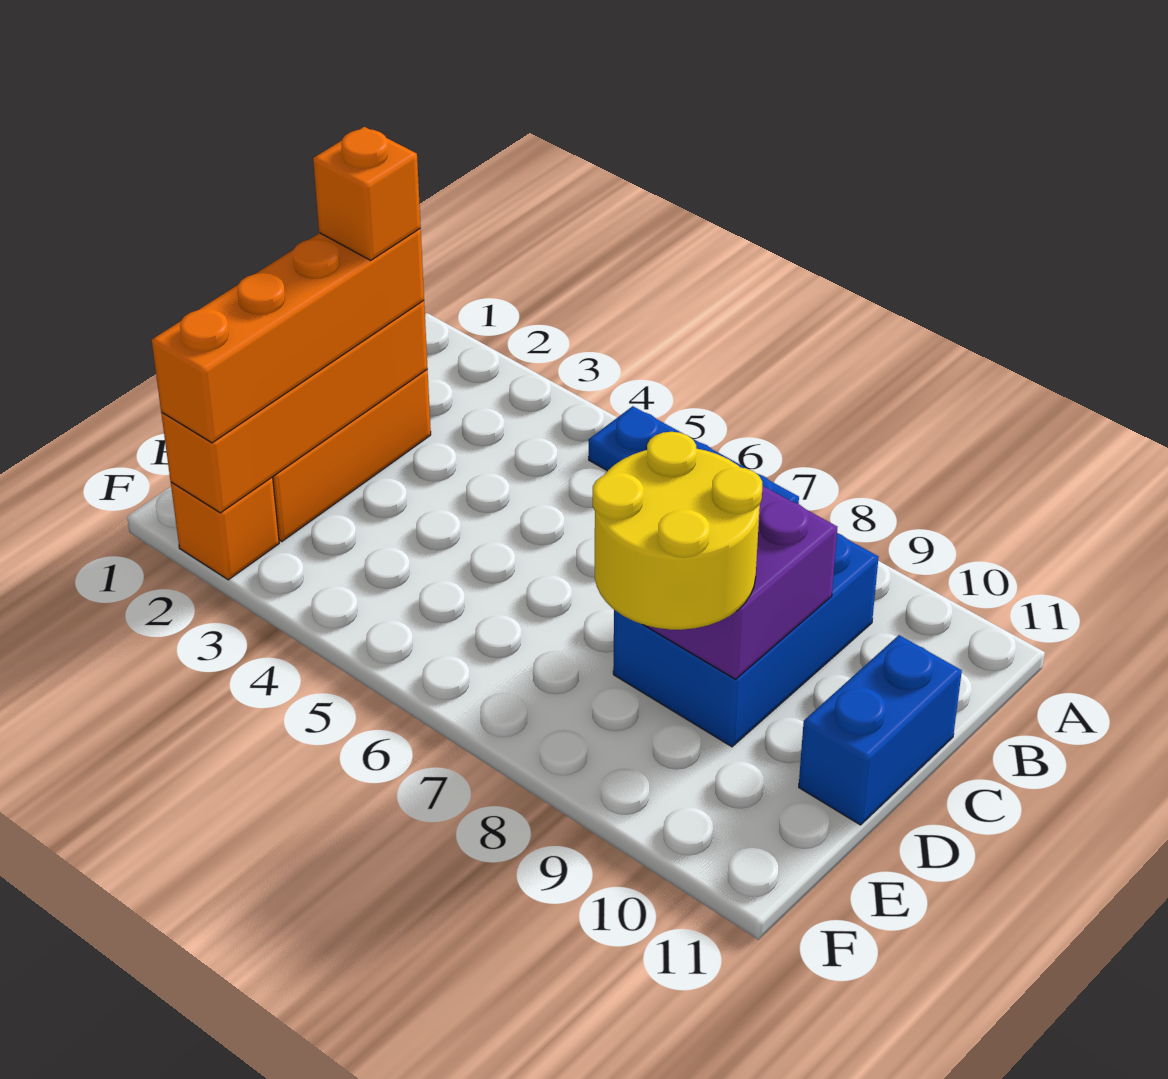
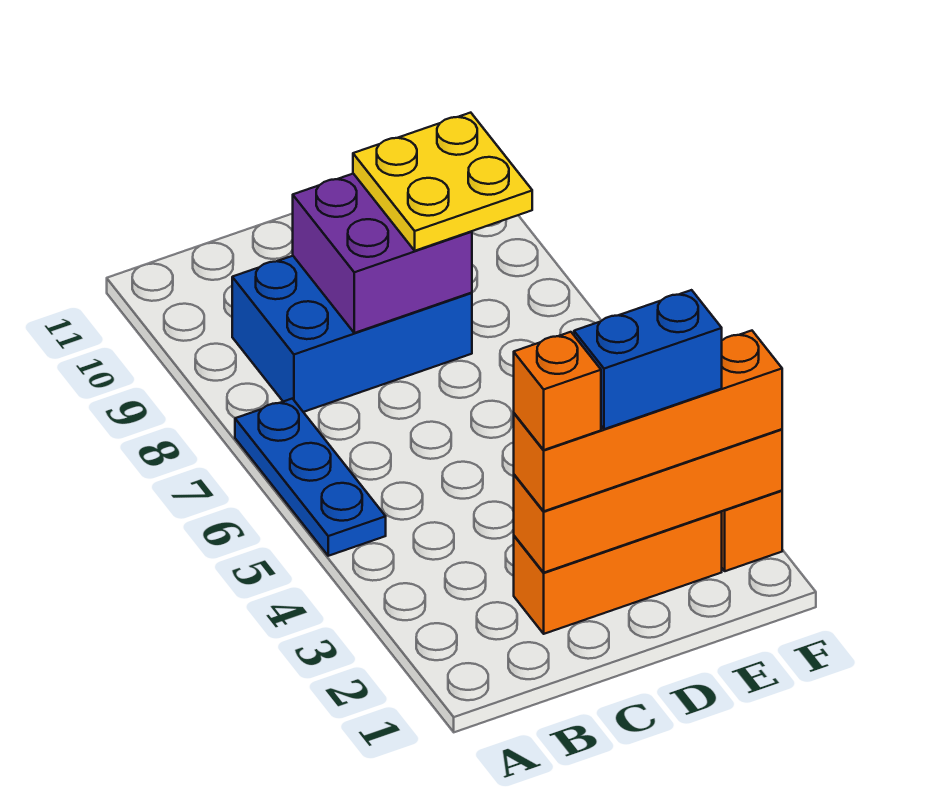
blue brick C11:D11 level 1 -> blue brick D2:E2 level 4
yellow round brick D8:E9 level 3 -> yellow plate D8:E9 level 3

